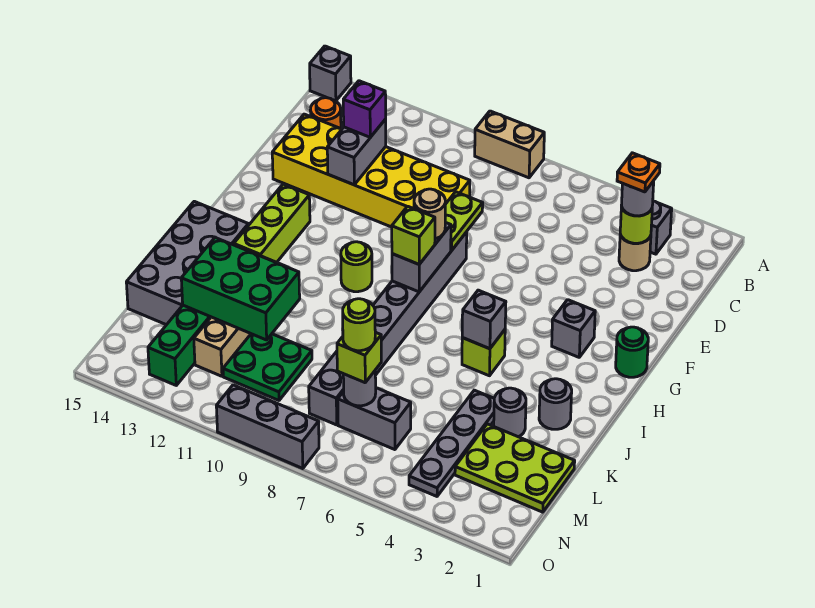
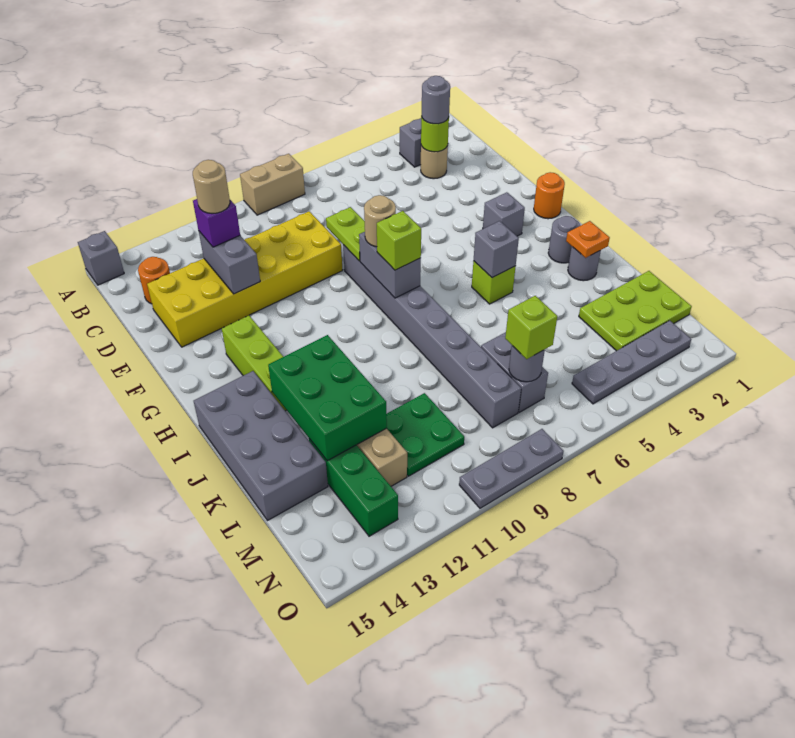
orange plate C3 level 4 -> orange plate J2 level 2
none -> tan round brick D12 level 4
green round brick G1 level 1 -> orange round brick G1 level 1
lime round brick H10 level 1 -> none
grey round brick K3 level 1 -> grey round brick I2 level 1
grey plate K4:N4 level 1 -> grey plate N2:N5 level 1
green brick K11:L13 level 2 -> green brick J12:L13 level 2
grey brick M6:M7 level 1 -> grey brick L7:M7 level 1
lime round brick M7 level 4 -> none
grey brick O8:O10 level 1 -> grey plate O8:O10 level 1

